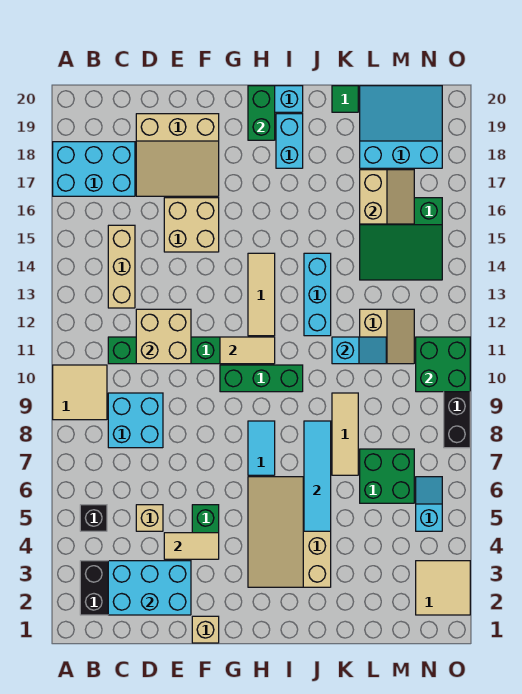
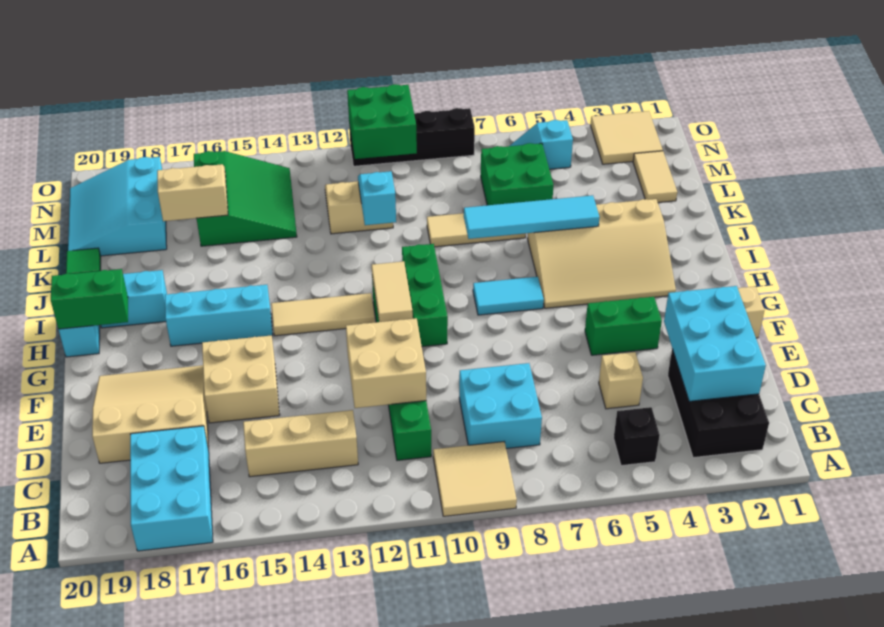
tan slope D17:F19 level 1 top 19 -> tan slope D17:F19 level 1 top D
tan tile E4:F4 level 2 -> tan tile L2:M2 level 1
cyan brick J12:J14 level 1 -> cyan brick H15:H17 level 1

